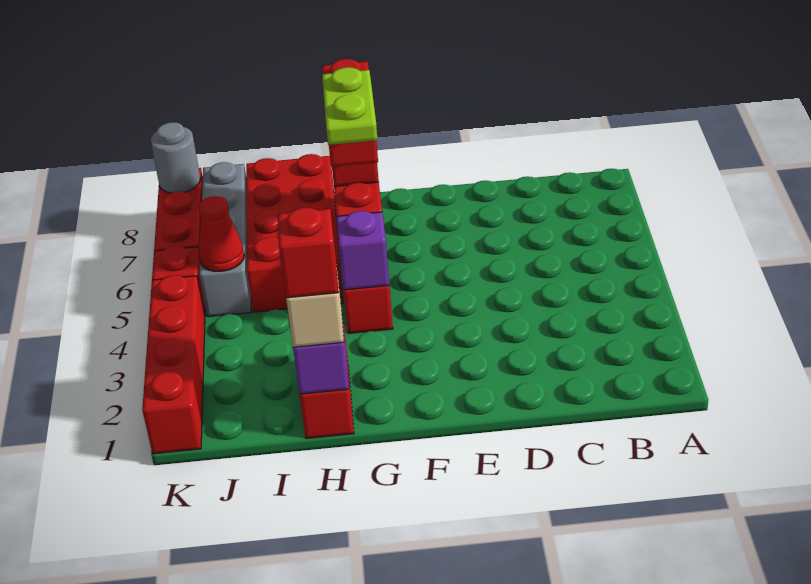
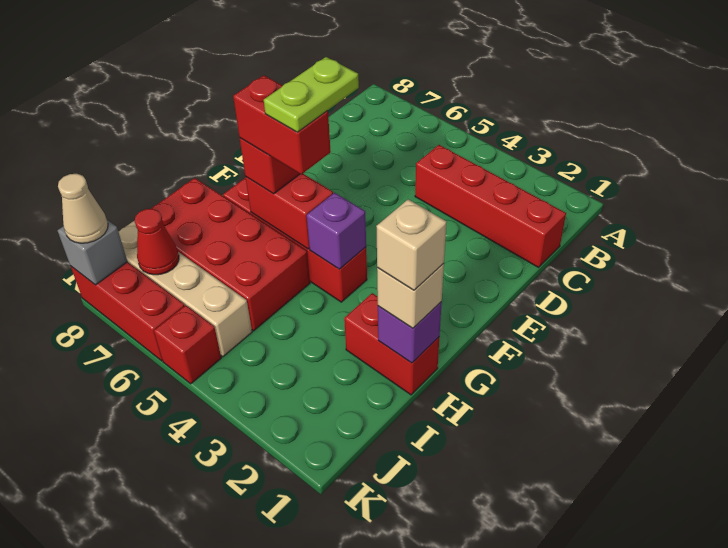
lime plate G4:G5 level 5 -> lime plate F5:G5 level 5
red brick H1 level 4 -> tan brick H1 level 4
grey brick J5:J8 level 1 -> tan brick J5:J8 level 1
red cone J5 level 2 -> red cone J7 level 2
red brick K1:K4 level 1 -> red brick C1:C4 level 1
grey round brick K8 level 2 -> grey brick K8 level 2
none -> tan cone K8 level 3

